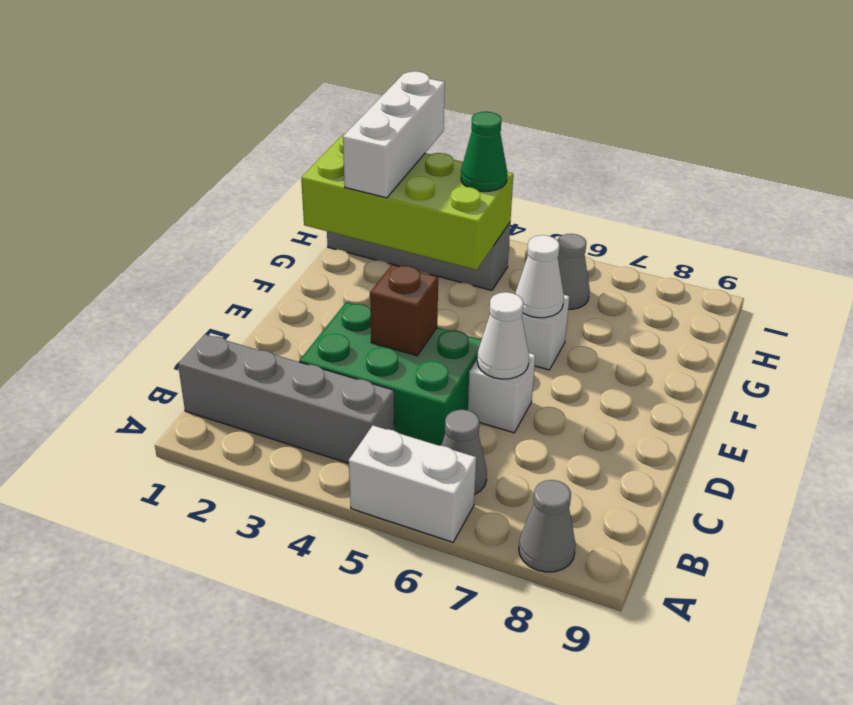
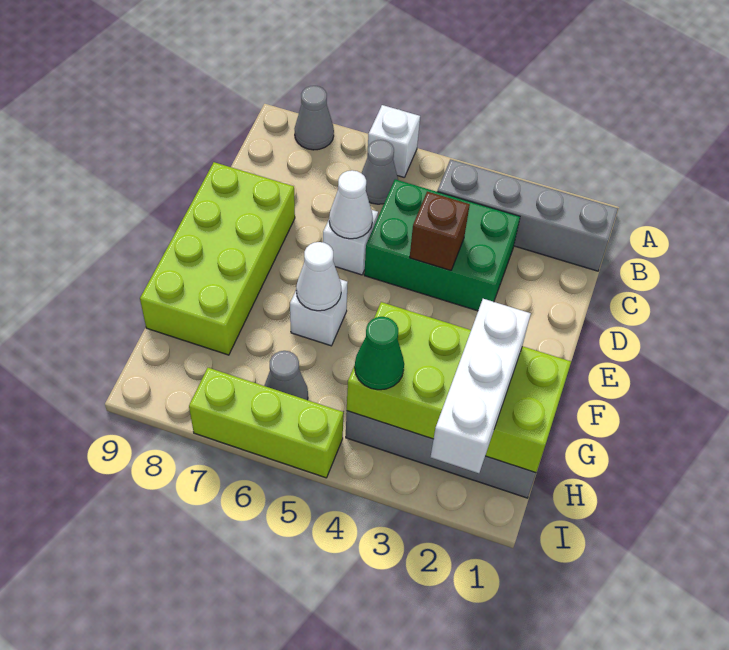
white brick A5:A6 level 1 -> white brick A6 level 1
none -> lime brick D8:G9 level 1
none -> lime brick I5:I7 level 1

